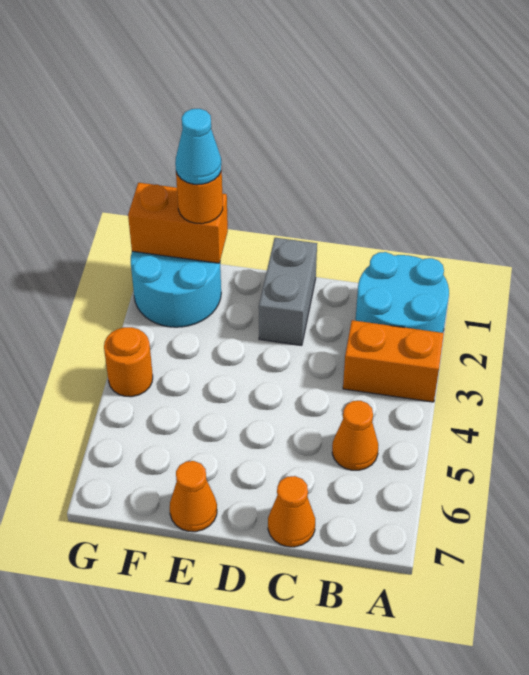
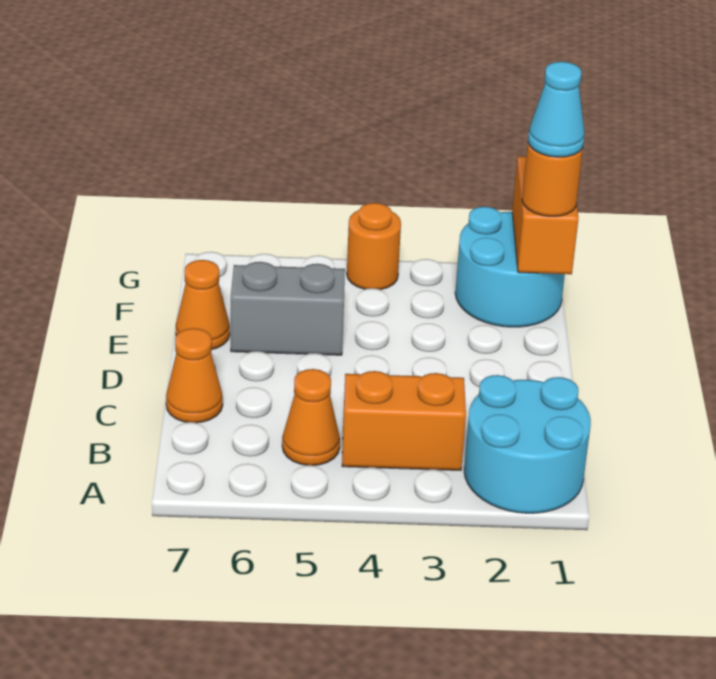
orange brick A3:B3 level 1 -> orange brick B3:B4 level 1
grey brick D1:D2 level 1 -> grey brick E5:E6 level 1

